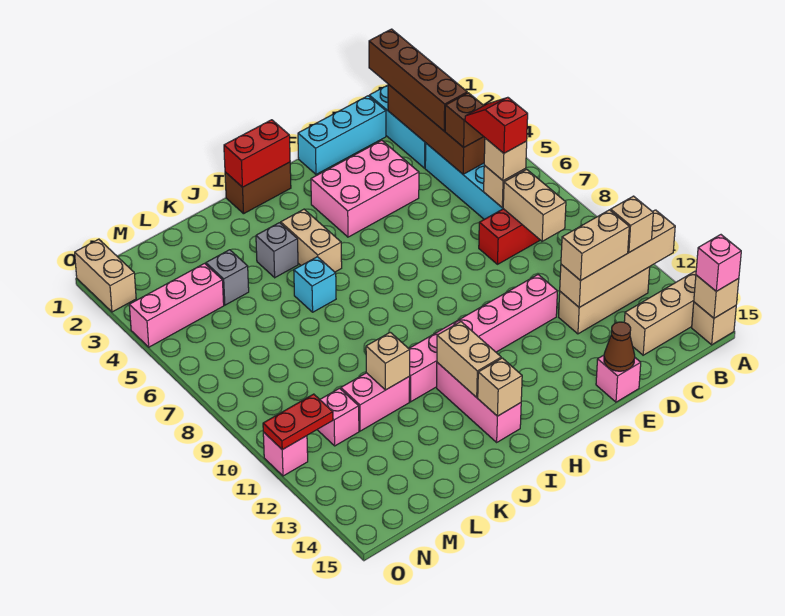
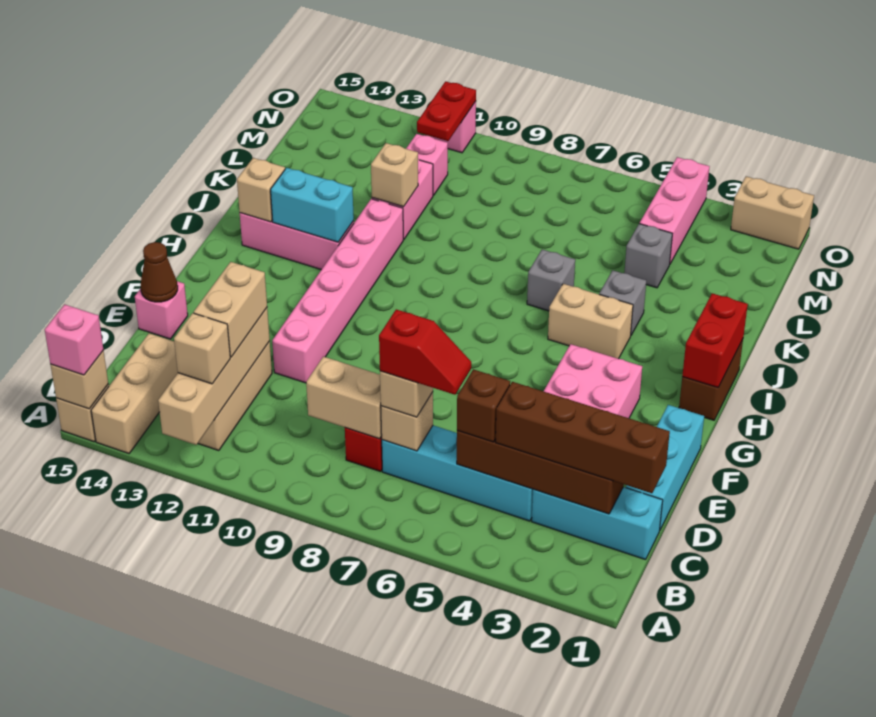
tan brick I12:I13 level 2 -> cyan brick I12:I13 level 2
cyan brick J6 level 1 -> grey brick J6 level 1

